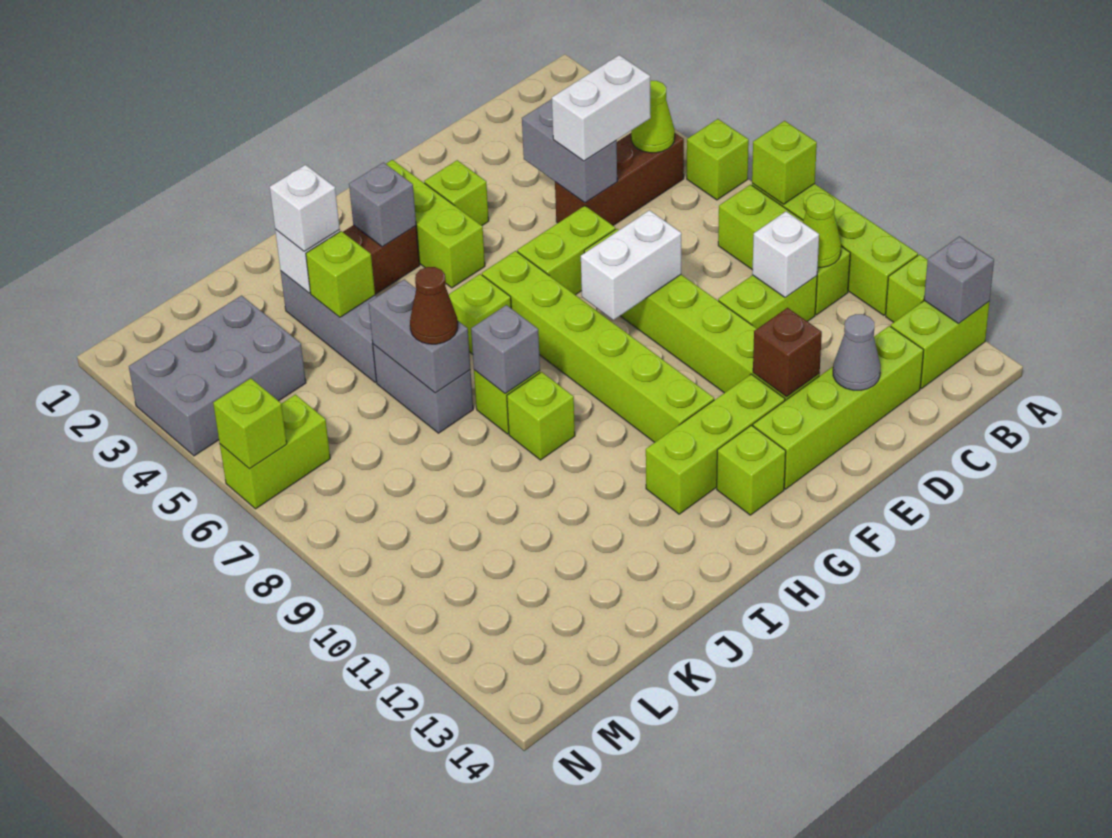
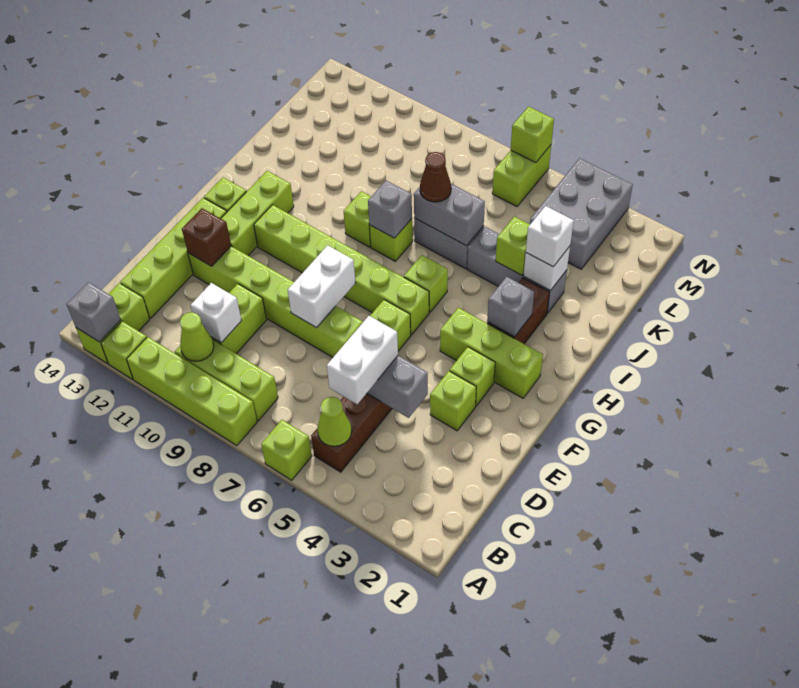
lime brick A8 level 2 -> lime brick E3 level 1
grey cone D13 level 2 -> none

